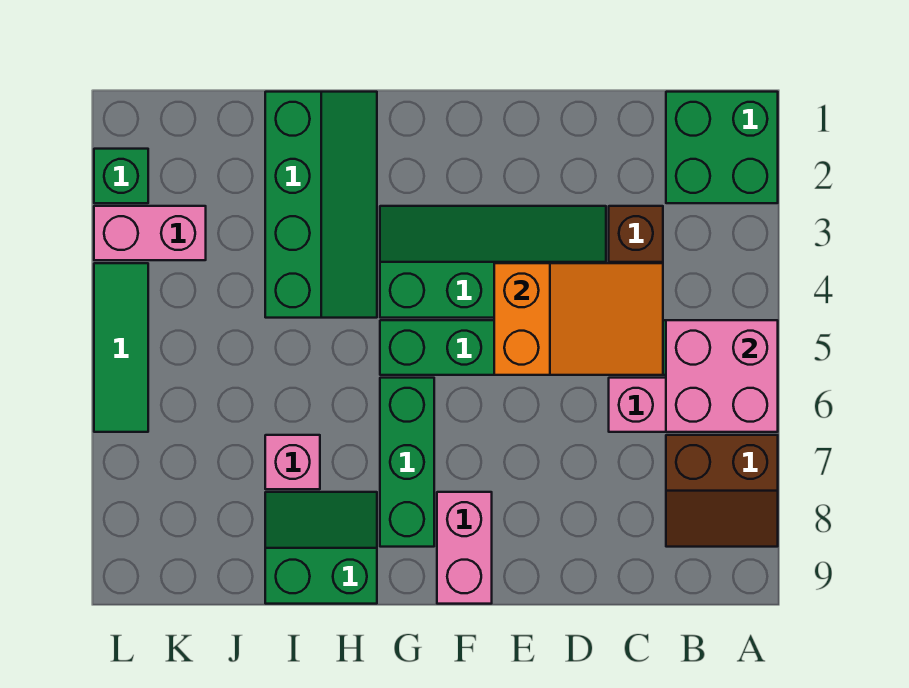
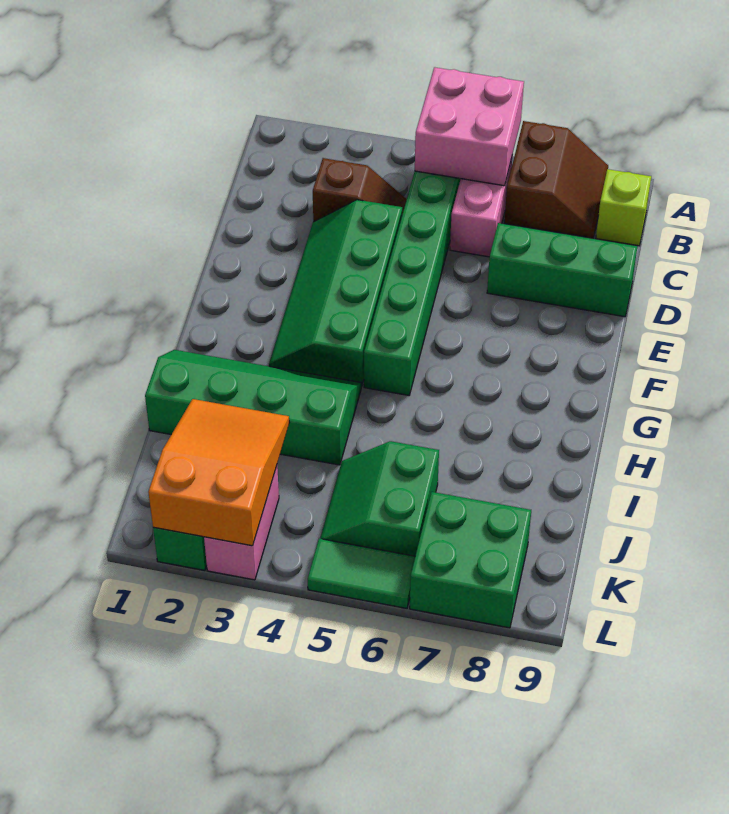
green brick A1:B2 level 1 -> green brick K7:L8 level 1
none -> lime brick B9 level 1
orange slope C4:E5 level 2 top E -> orange slope J2:L3 level 2 top L
pink brick F8:F9 level 1 -> none
green brick G6:G8 level 1 -> green brick D7:D9 level 1
green slope H8:I9 level 1 top 9 -> green slope J5:K6 level 1 top 6
pink brick I7 level 1 -> none
green tile L4:L6 level 1 -> green tile L5:L6 level 1

